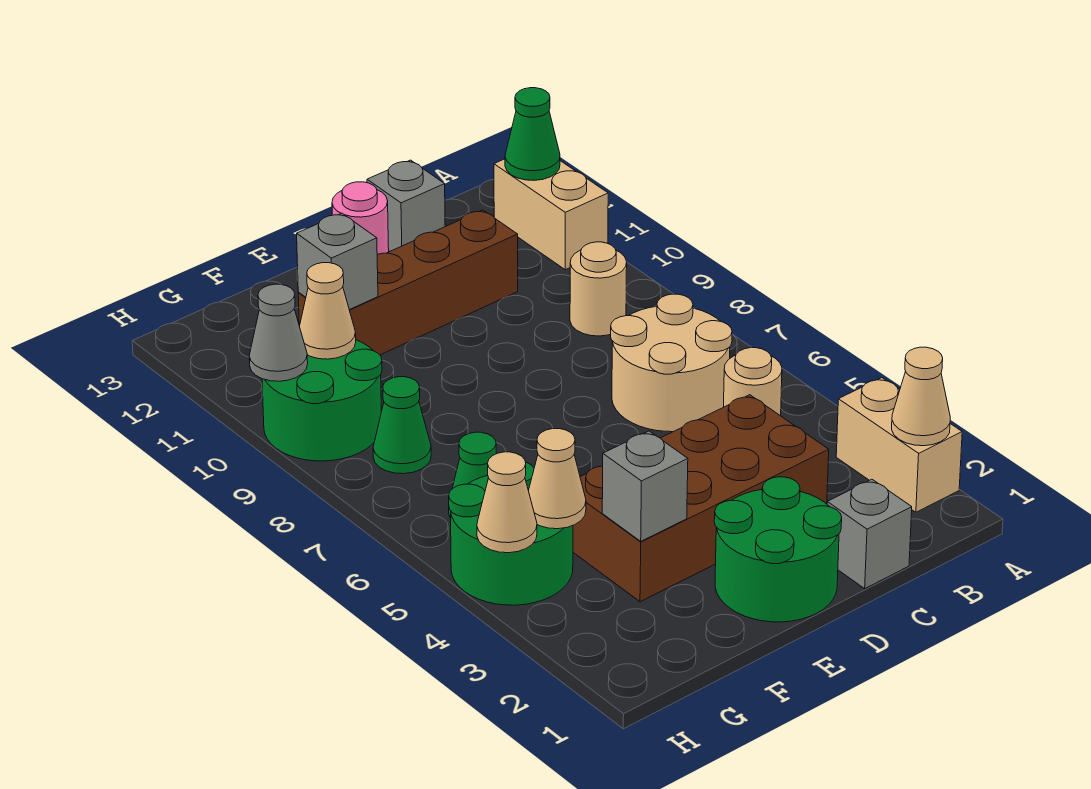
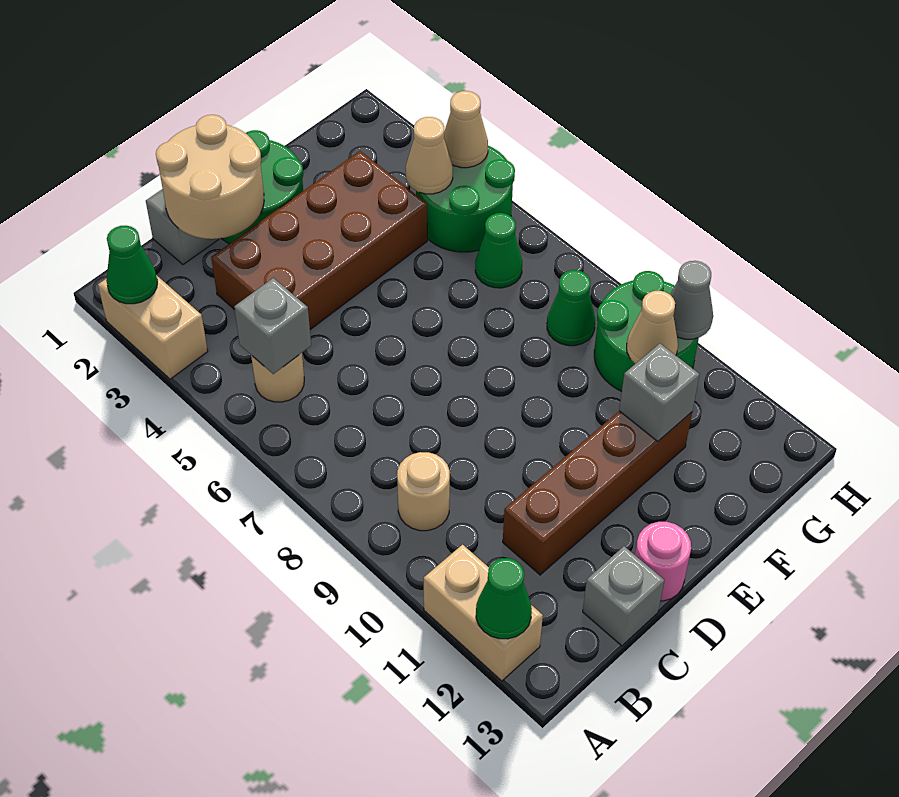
tan cone A2 level 2 -> green cone A2 level 2
tan round brick B6:C7 level 1 -> tan round brick C1:D2 level 2
grey brick F3 level 2 -> grey brick B5 level 2

